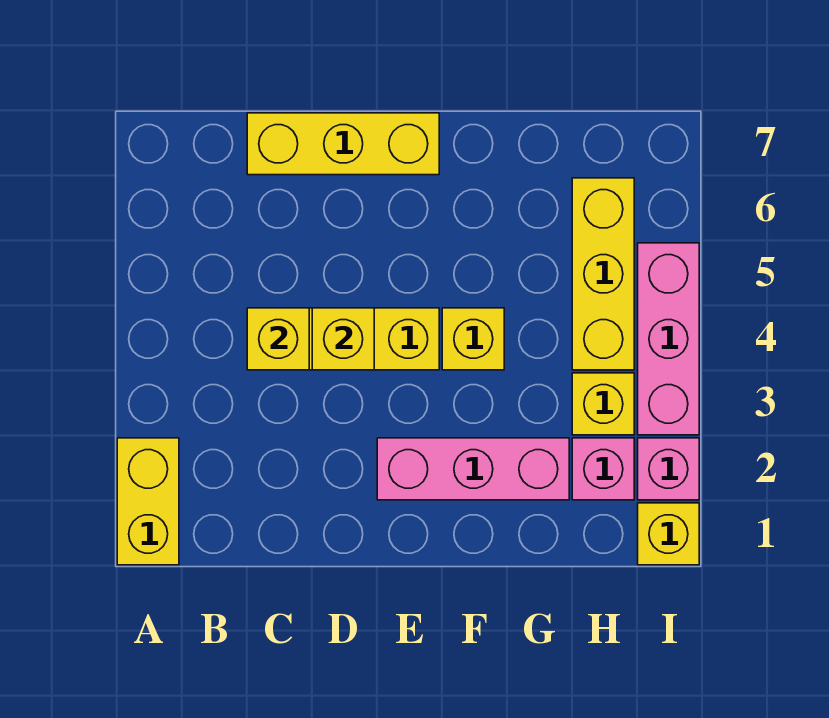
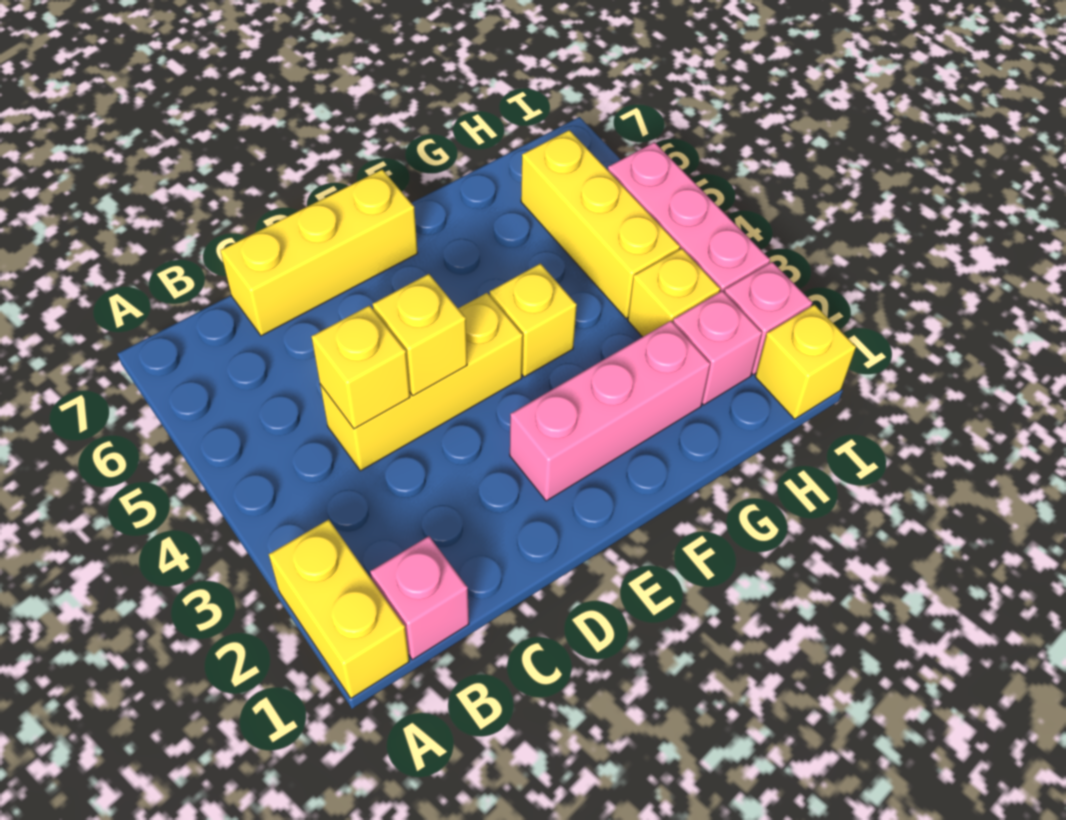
none -> pink brick B1 level 1

